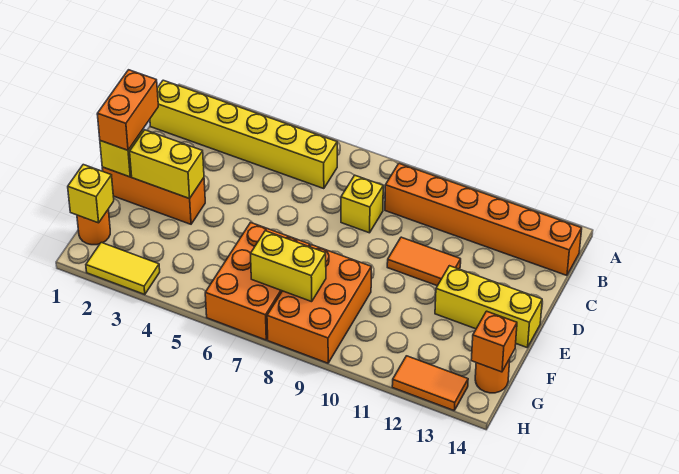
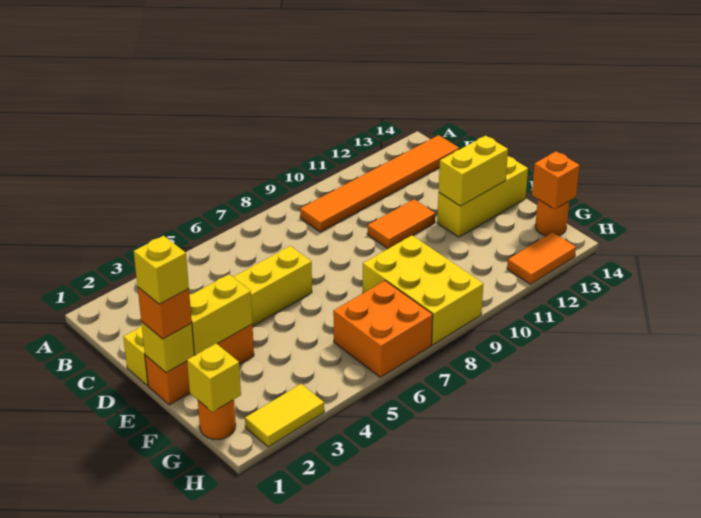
yellow brick B1:B6 level 1 -> yellow brick D1:D6 level 1
orange brick B9:B14 level 1 -> orange tile B9:B14 level 1
yellow brick C8 level 1 -> yellow brick E1 level 4
orange brick D1:E1 level 3 -> orange brick E1 level 3
orange brick F6:H7 level 1 -> orange brick G6:H7 level 1
orange brick F8:H9 level 1 -> yellow brick F8:H9 level 1
yellow brick G7:G8 level 2 -> yellow brick E12:E13 level 2

